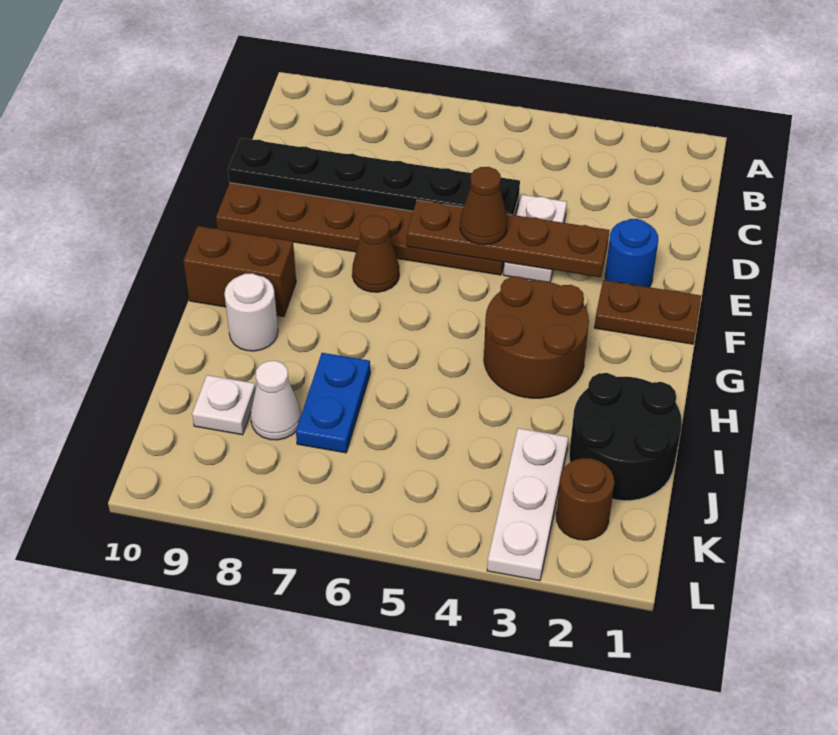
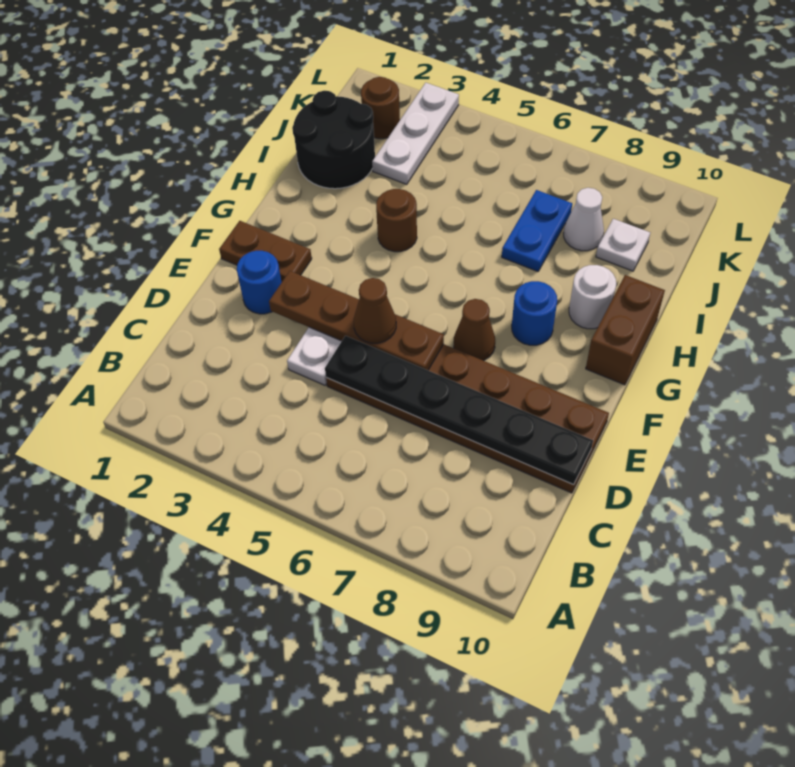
brown round brick G3:H4 level 1 -> brown round brick H4 level 1
none -> blue round brick G8 level 1
brown brick G9:G10 level 1 -> brown brick G10:H10 level 1

